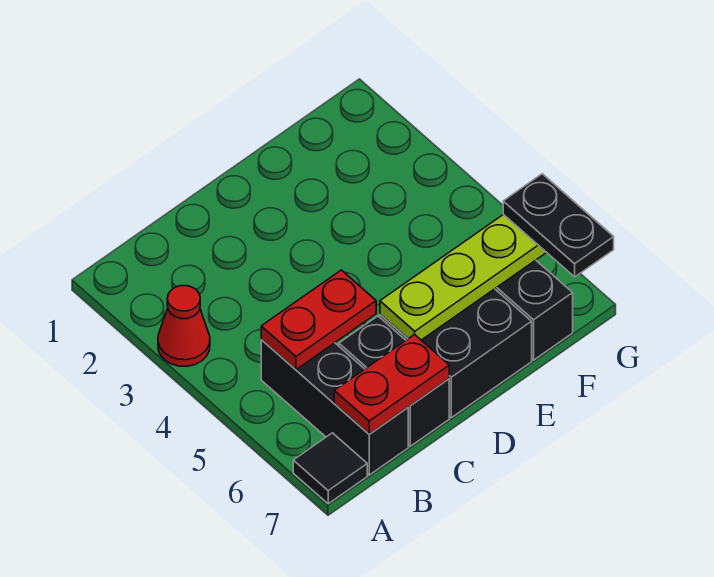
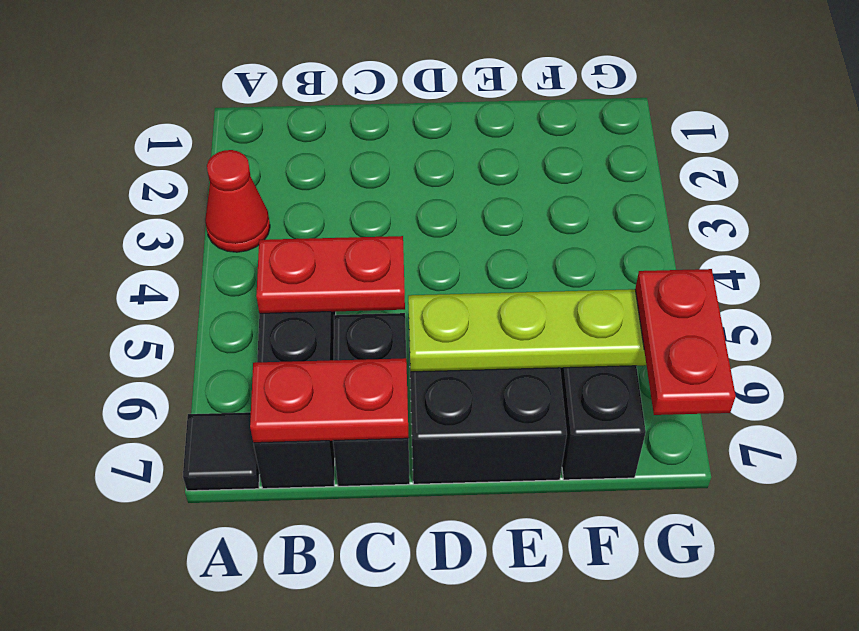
black plate G6:G7 level 3 -> red plate G6:G7 level 3

